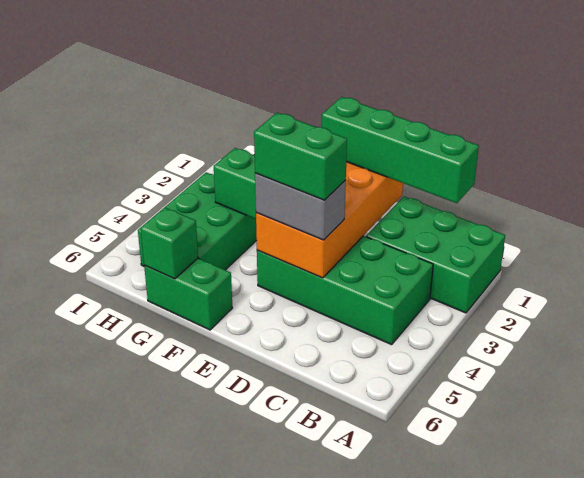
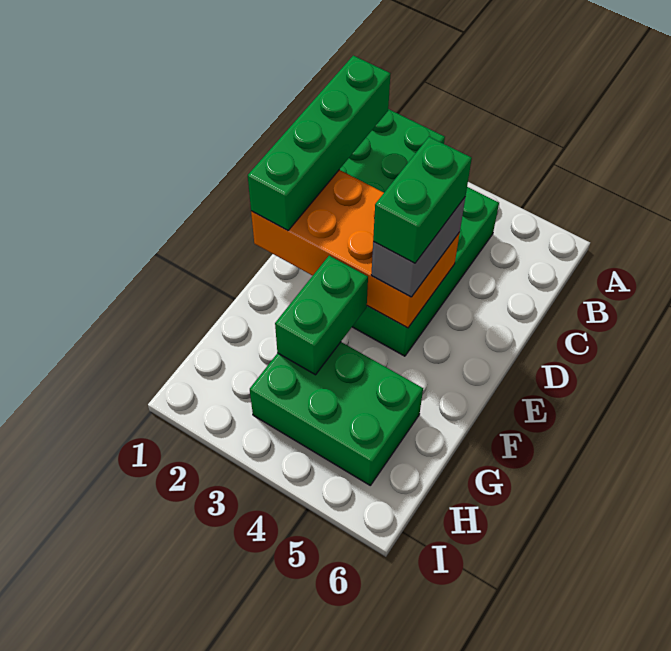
green brick F6:G6 level 1 -> none
green brick G6 level 2 -> none

